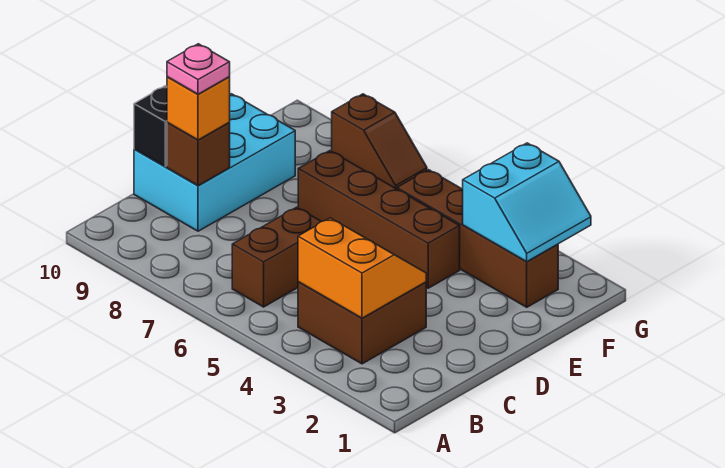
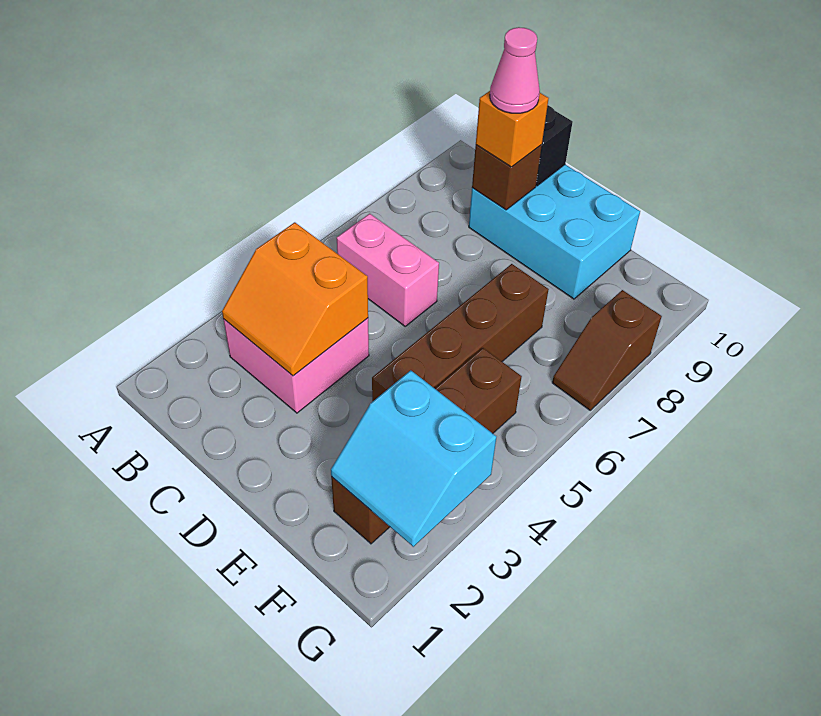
brown brick B3:C4 level 1 -> pink brick B3:C4 level 1
orange slope B3:C4 level 2 top B -> orange slope B3:C4 level 2 top 4
brown brick B6:C6 level 1 -> pink brick B6:C6 level 1
pink plate C9 level 4 -> pink cone C9 level 4

